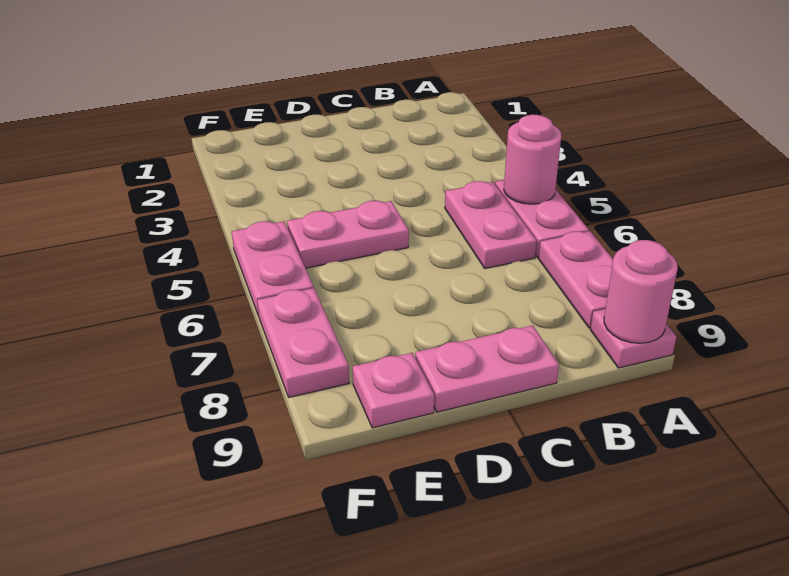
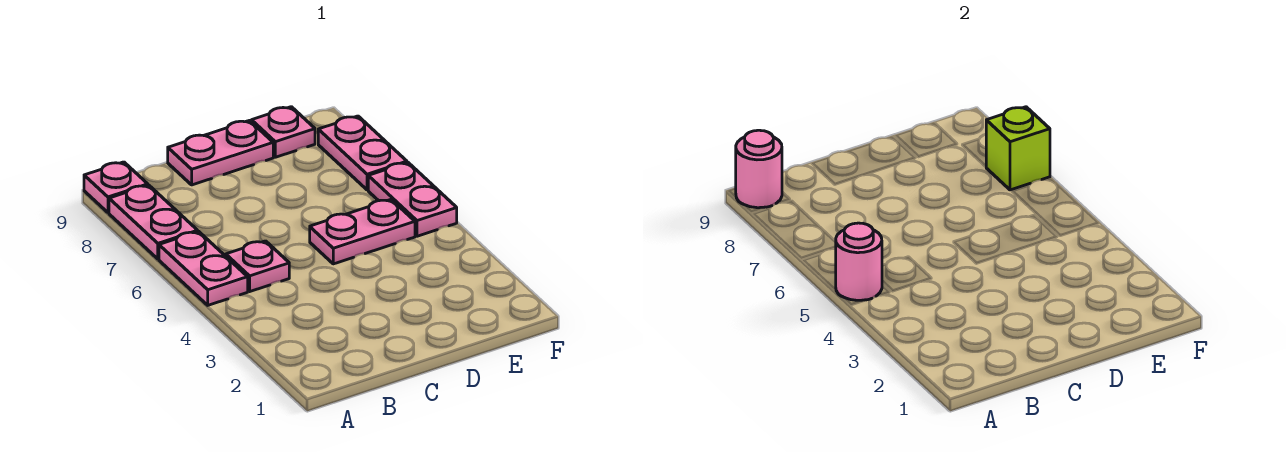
pink plate B5:B6 level 1 -> pink plate B5 level 1
none -> lime brick F7 level 2

